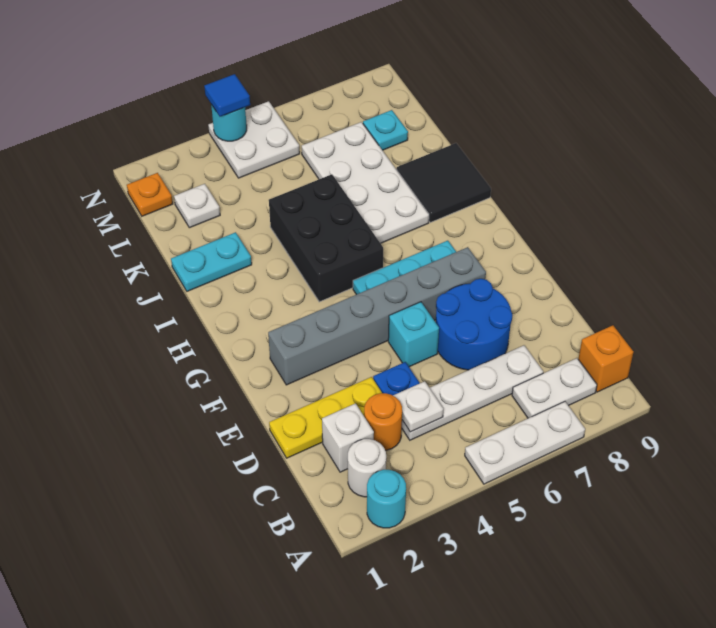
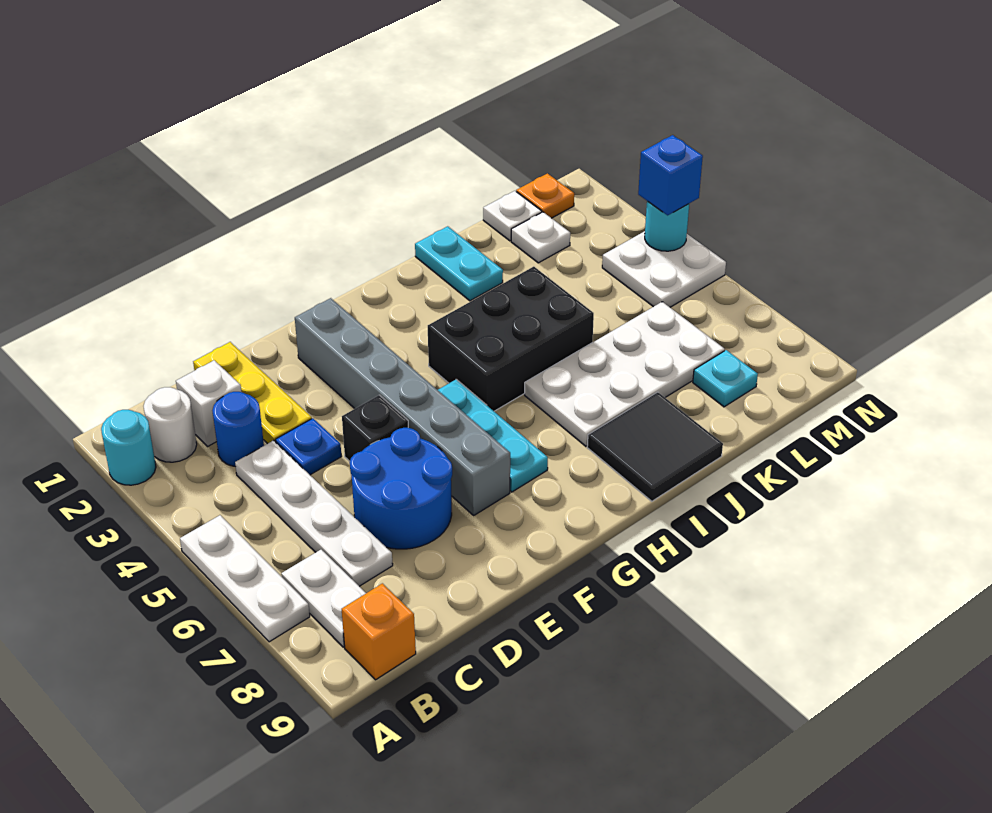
orange round brick C3 level 1 -> blue round brick C3 level 1
white plate C4 level 2 -> white plate L1 level 1
cyan brick E5 level 1 -> black brick E5 level 1
blue tile N4 level 3 -> blue brick N4 level 3

